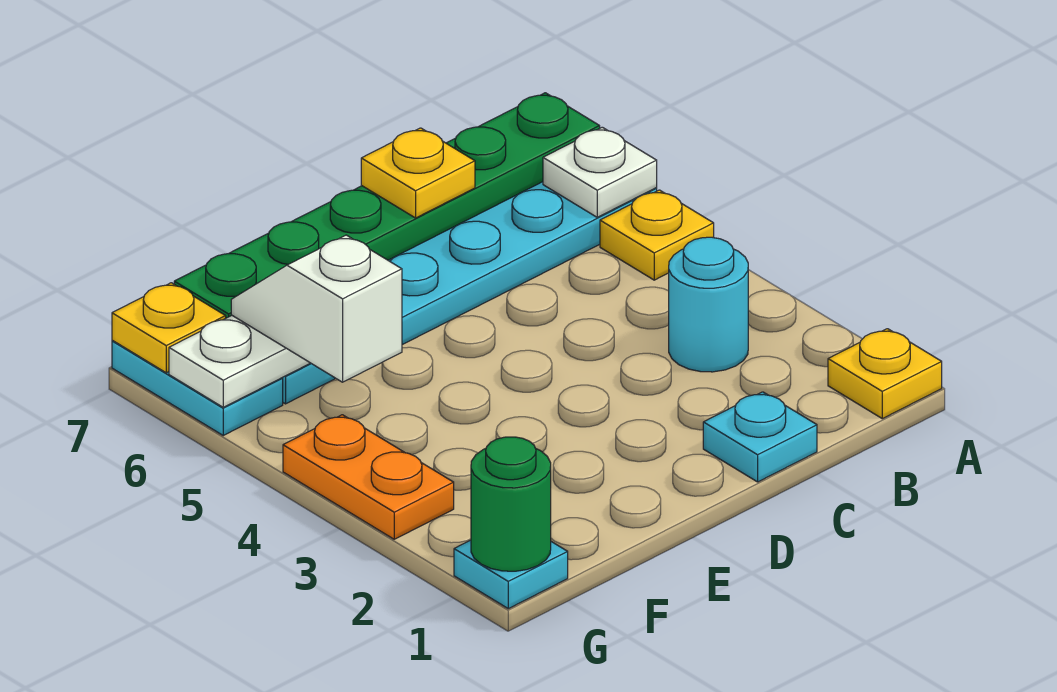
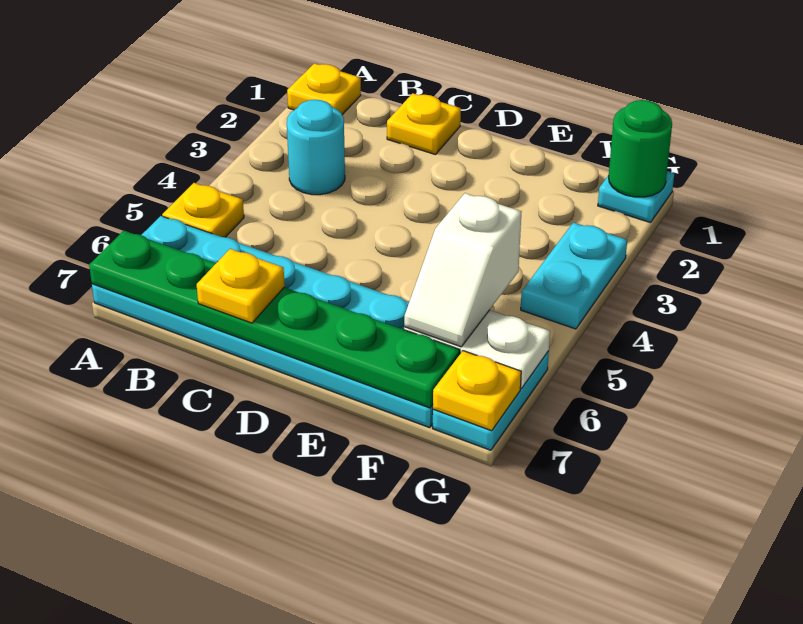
white plate A6 level 2 -> none
cyan plate C1 level 1 -> yellow plate C1 level 1
orange plate G3:G4 level 1 -> cyan plate G3:G4 level 1

